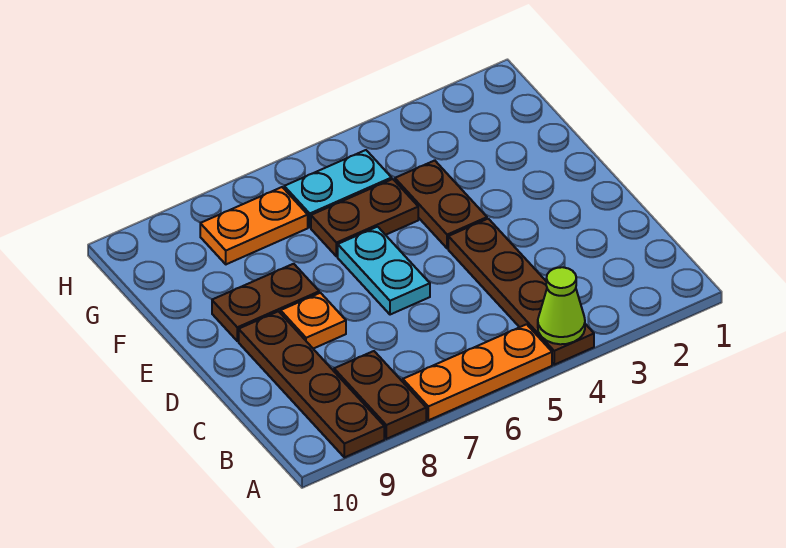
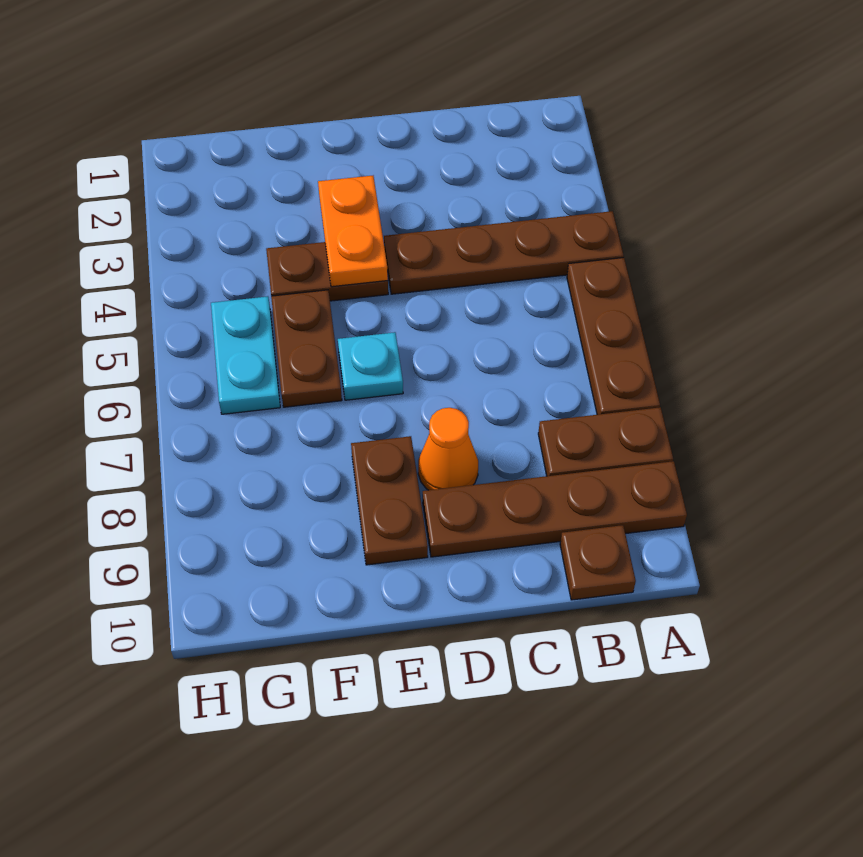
lime cone A4 level 2 -> none
orange plate A5:A7 level 1 -> brown plate A5:A7 level 1
none -> brown plate B10 level 1
cyan plate D6:E6 level 1 -> cyan plate E6 level 1
orange plate D8 level 1 -> orange cone D8 level 1
orange plate G7:G8 level 1 -> orange plate E3:E4 level 2

